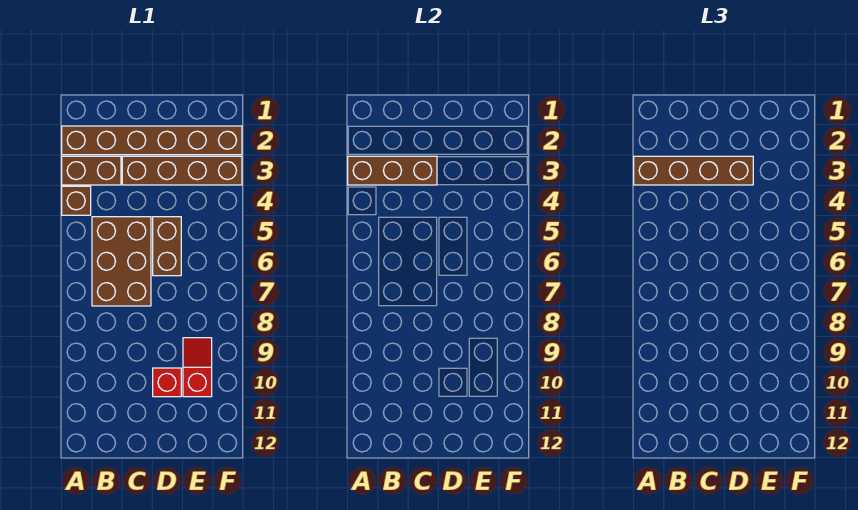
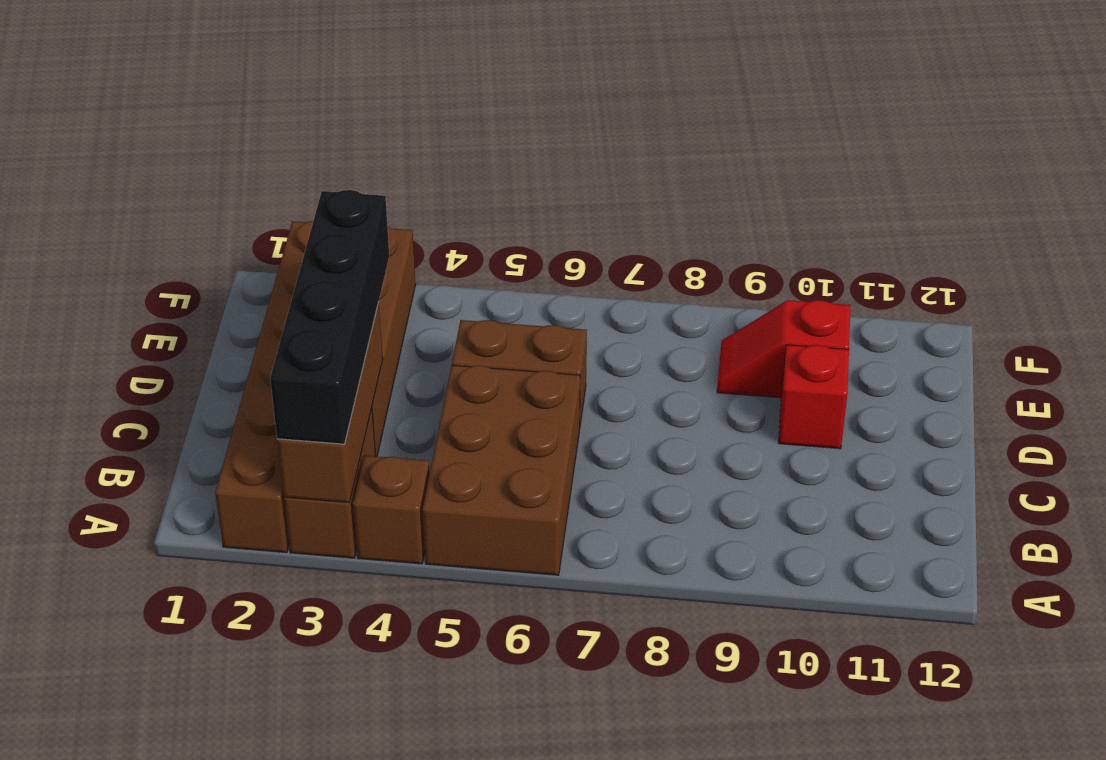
brown brick A3:D3 level 3 -> black brick A3:D3 level 3
brown brick B5:C7 level 1 -> brown brick A5:C6 level 1

